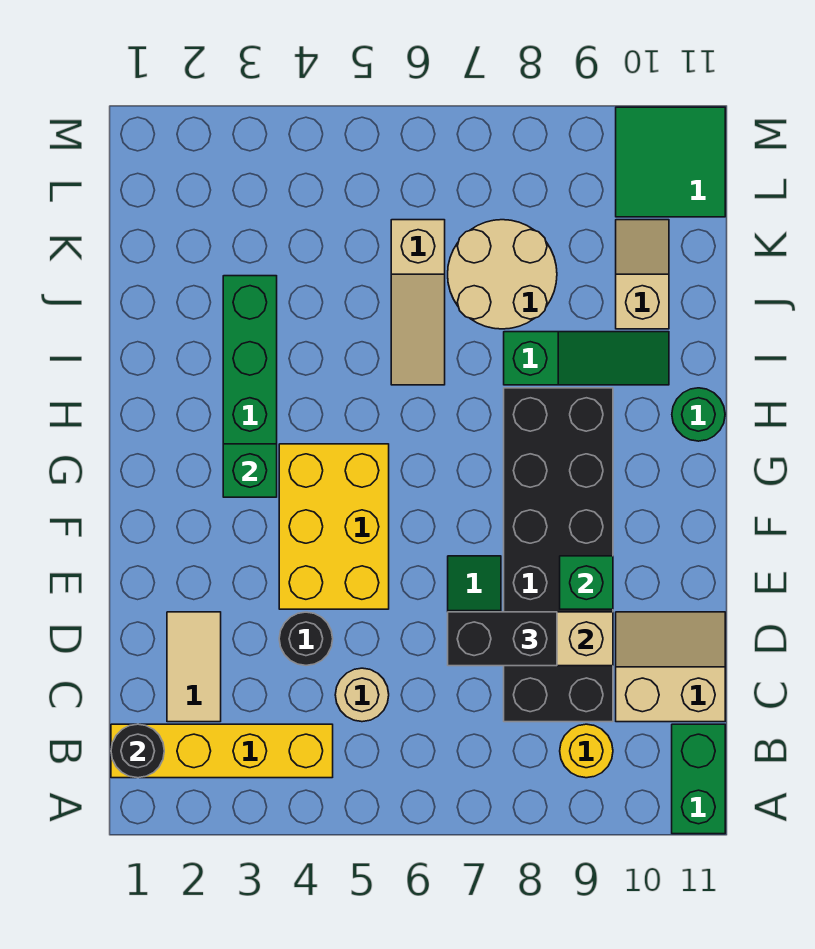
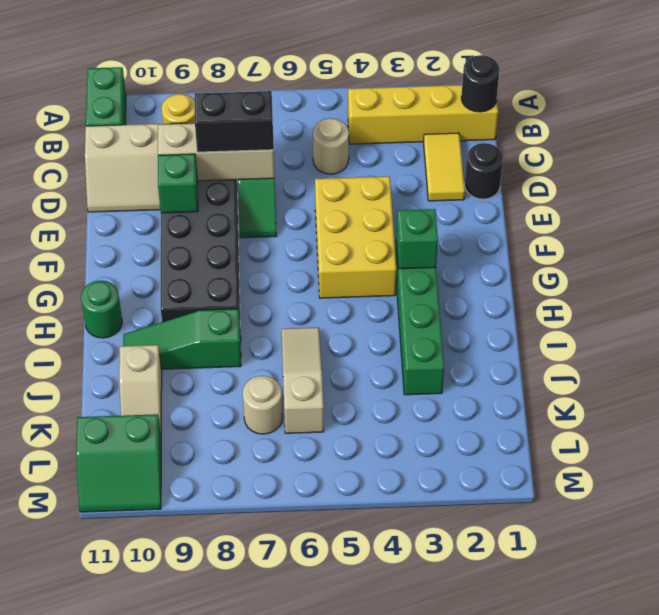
tan tile C2:D2 level 1 -> yellow tile C2:D2 level 1
black round brick D4 level 1 -> black round brick D1 level 1
tan round brick J7:K8 level 1 -> tan round brick K7 level 1
green tile L10:M11 level 1 -> green slope L10:M11 level 1 top L

